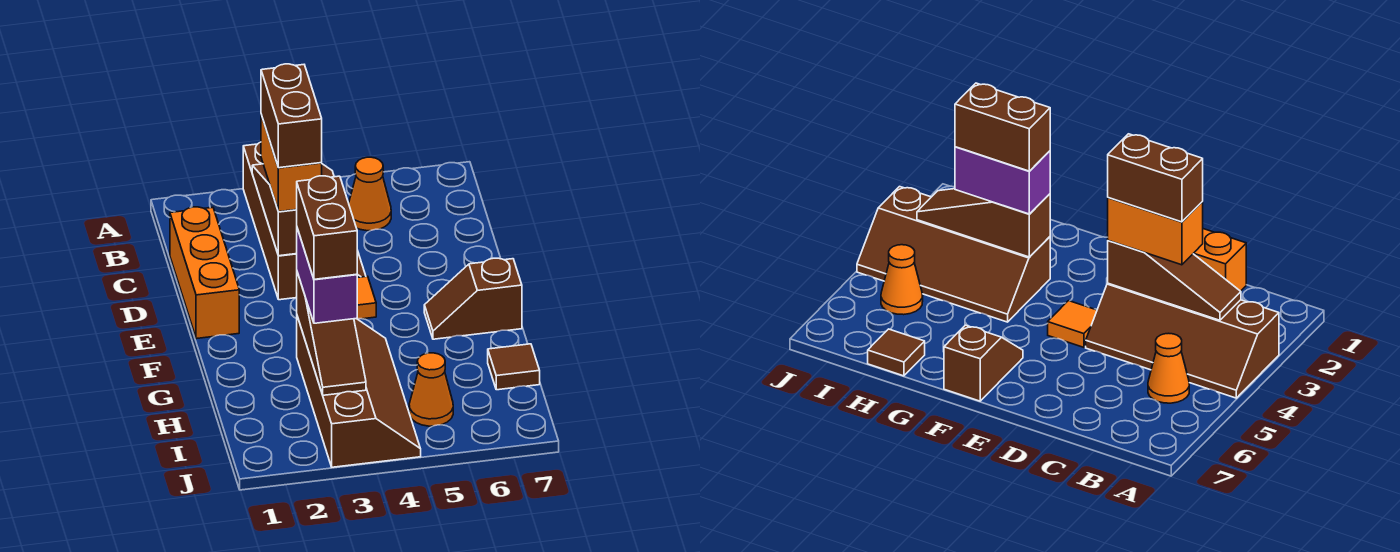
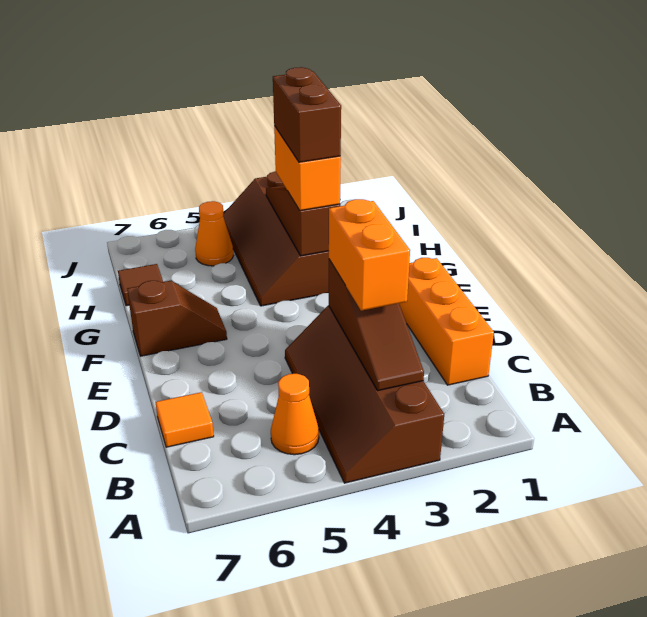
brown brick C3:D3 level 4 -> none
orange tile E4 level 1 -> orange tile C7 level 1
purple brick G3:H3 level 3 -> orange brick G3:H3 level 3

